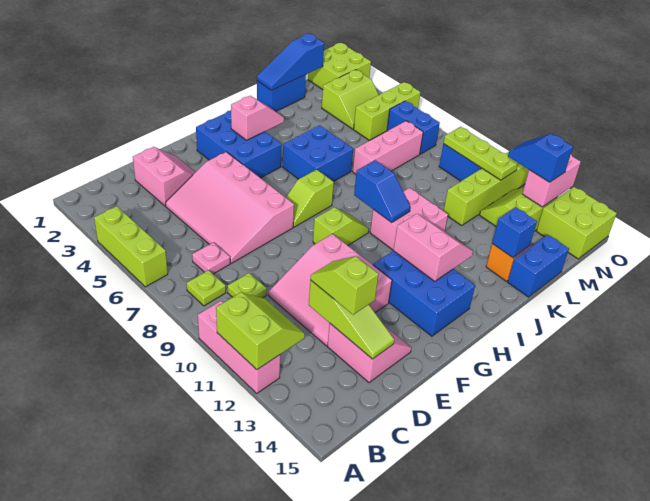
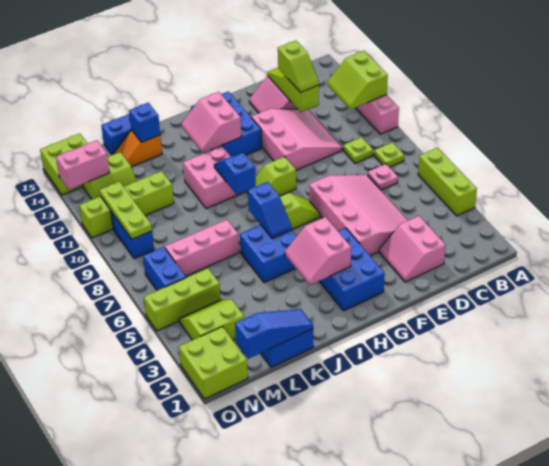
pink slope H3:I3 level 2 top H -> pink slope H3:I4 level 2 top H
blue slope N12:N13 level 3 top 13 -> blue slope I6:I7 level 2 top 7

